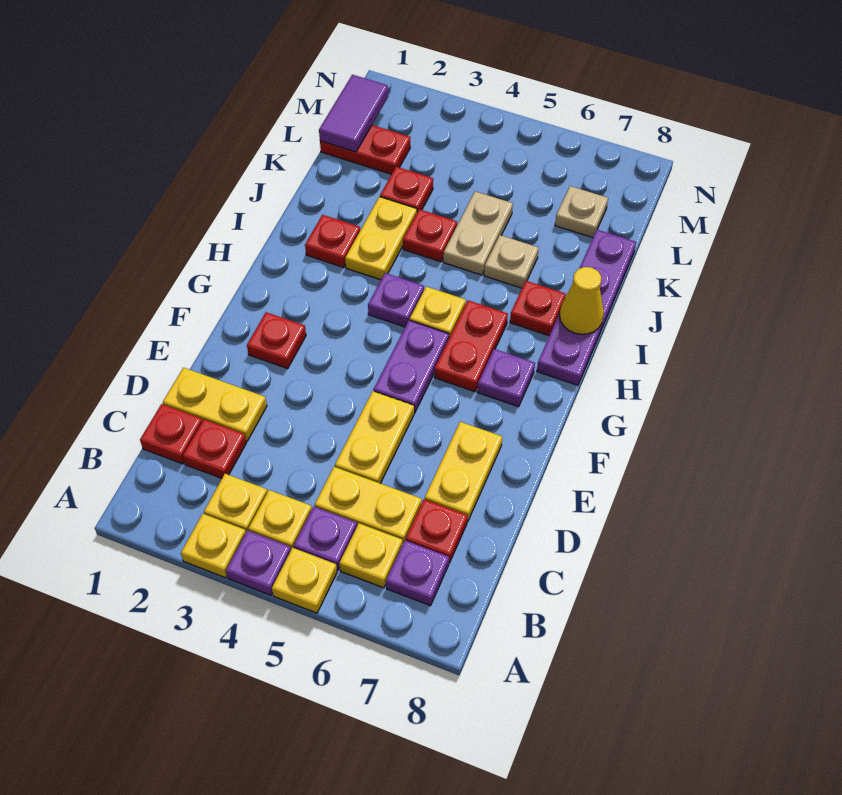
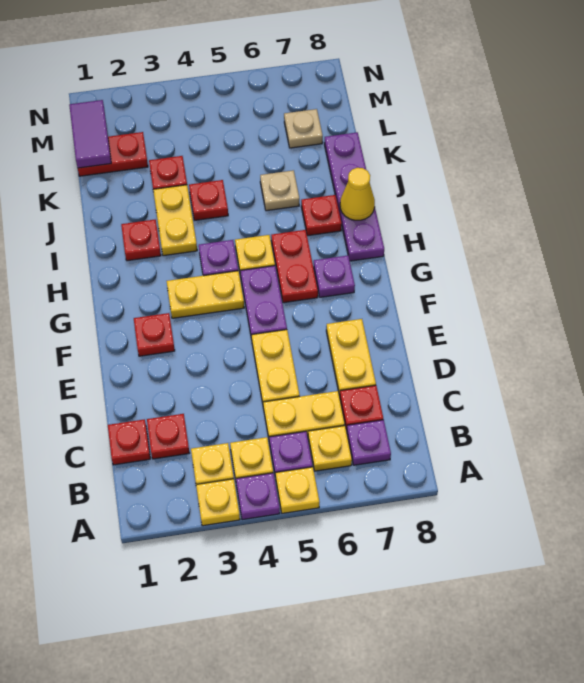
yellow plate D1:D2 level 1 -> yellow plate G3:G4 level 1
tan plate J5:K5 level 1 -> none

